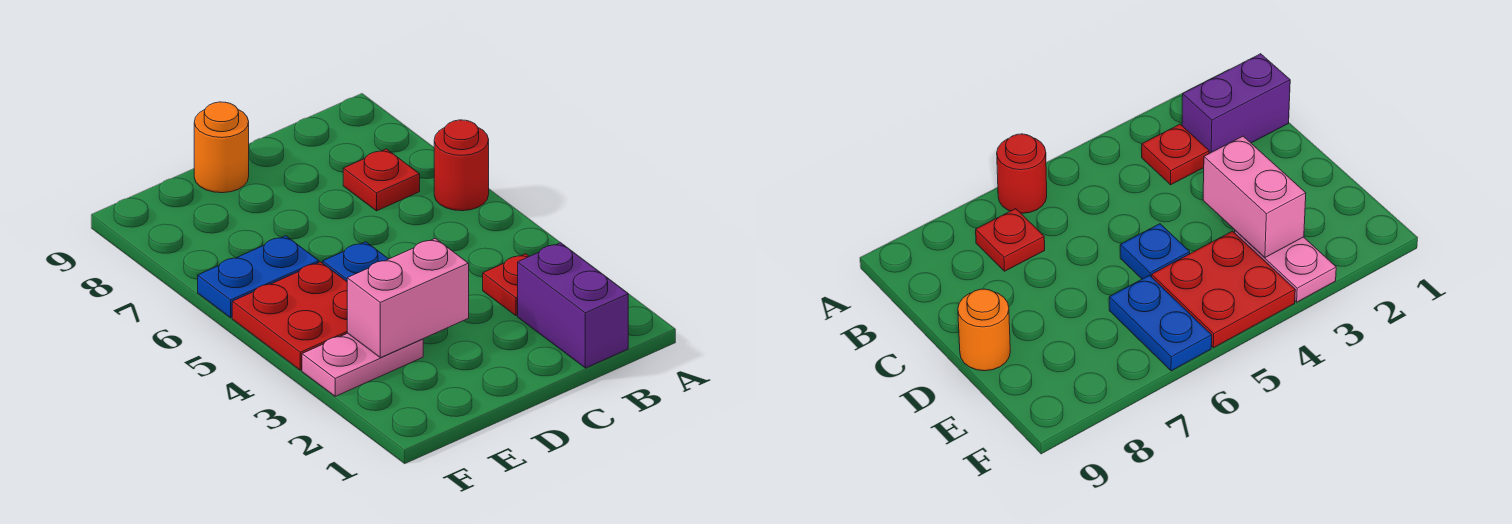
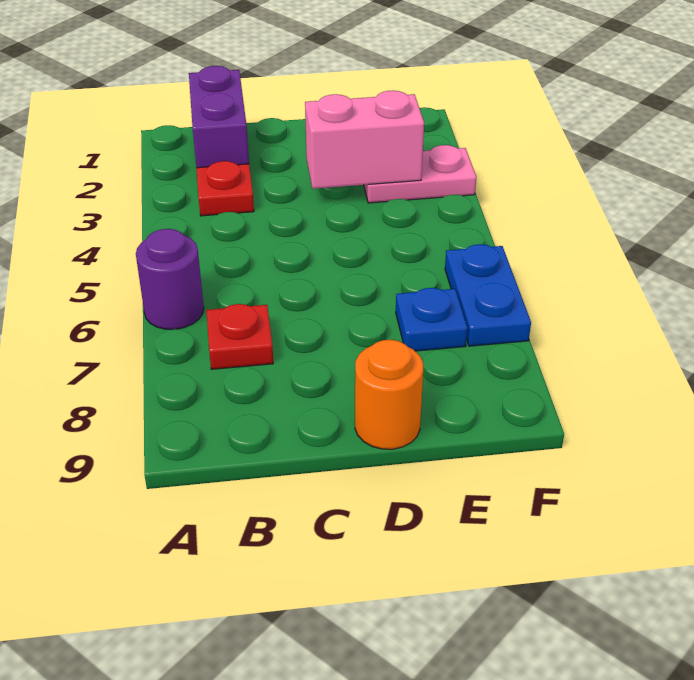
red round brick A6 level 1 -> purple round brick A6 level 1
blue plate D5 level 1 -> blue plate E7 level 1
red plate E4:F5 level 1 -> none
blue plate E6:F6 level 1 -> blue plate F6:F7 level 1

